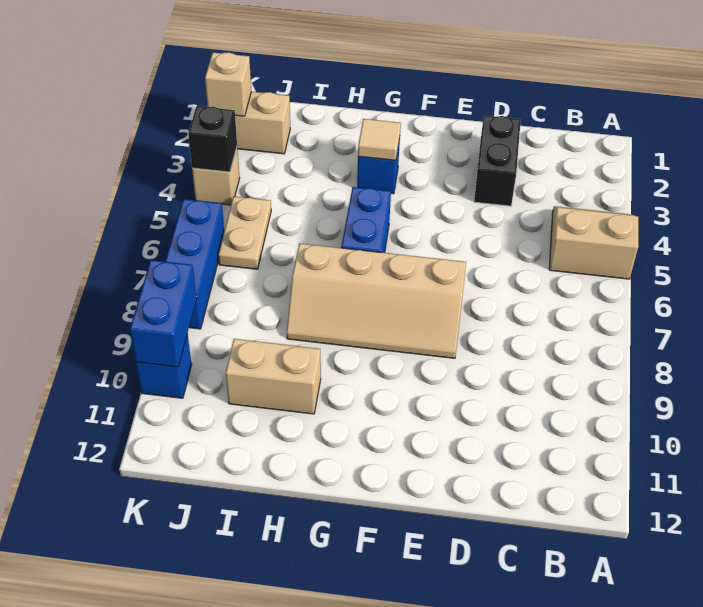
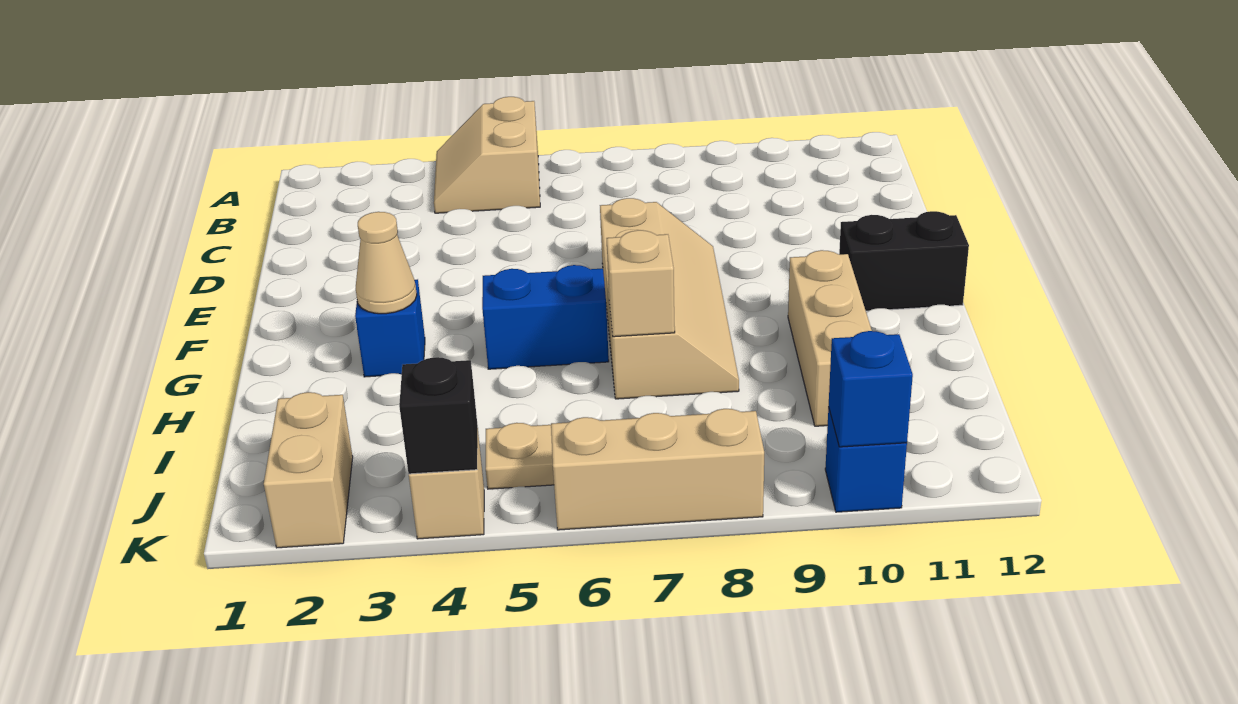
black brick D2:D3 level 1 -> black brick F11:F12 level 1
tan tile G3 level 2 -> tan cone G3 level 2
tan brick H10:I10 level 1 -> tan brick G10:I10 level 1
tan brick K2 level 2 -> tan brick H7 level 2
blue brick K6:K8 level 1 -> tan brick K6:K8 level 1
blue brick K9:K10 level 2 -> blue brick K10 level 2

